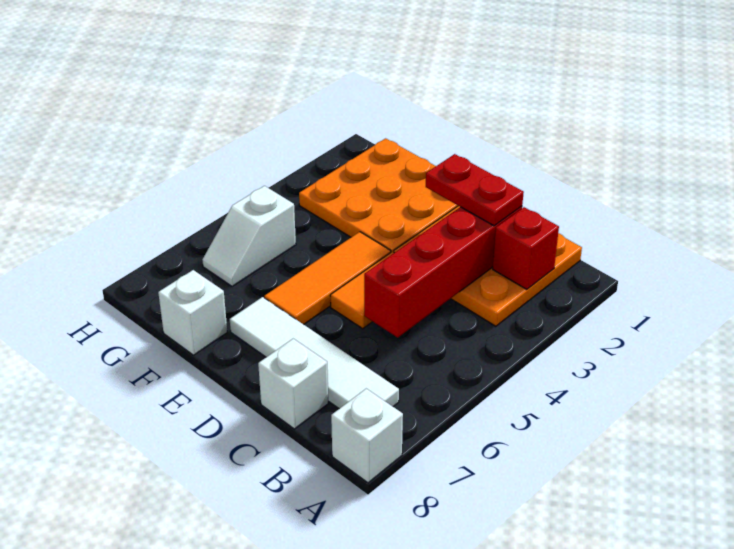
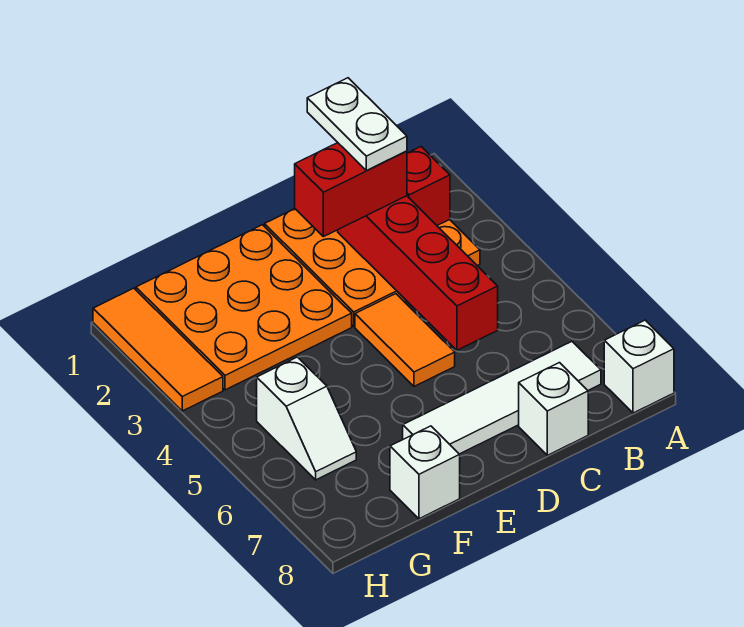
none -> white plate C1:C2 level 4
red plate C2:D2 level 3 -> red brick C2:D2 level 3
orange tile E4:E6 level 1 -> orange tile H1:H3 level 1

